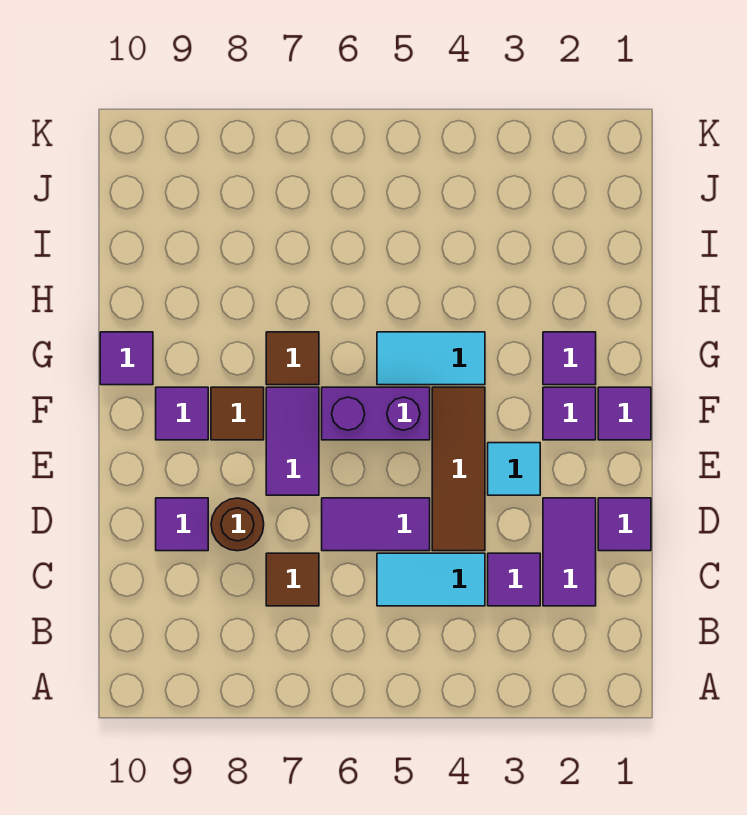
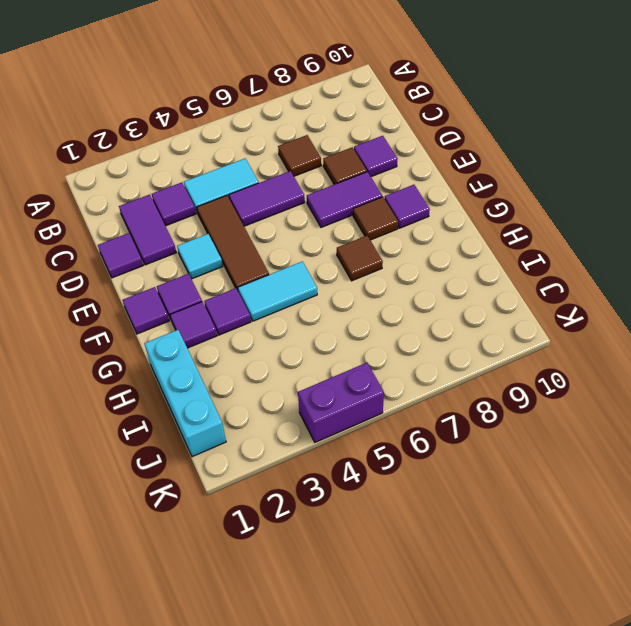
brown round brick D8 level 1 -> brown tile D8 level 1
purple tile E7:F7 level 1 -> purple tile E7:E8 level 1
purple brick F5:F6 level 1 -> purple brick K4:K5 level 1
purple tile G10 level 1 -> purple tile G3 level 1
none -> cyan brick H1:J1 level 1

